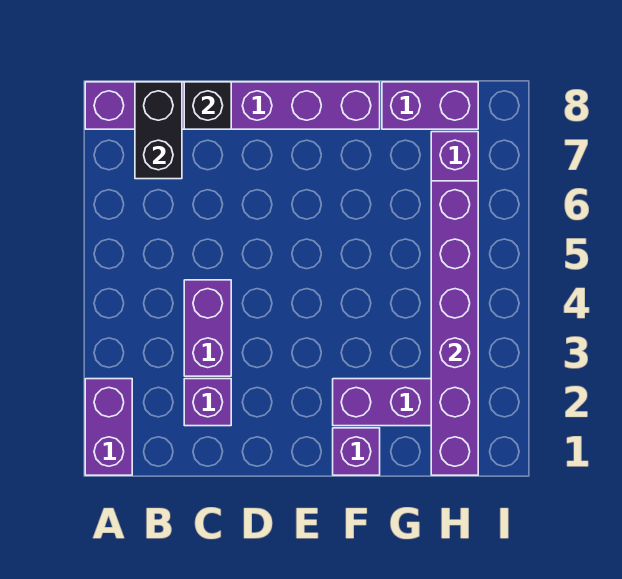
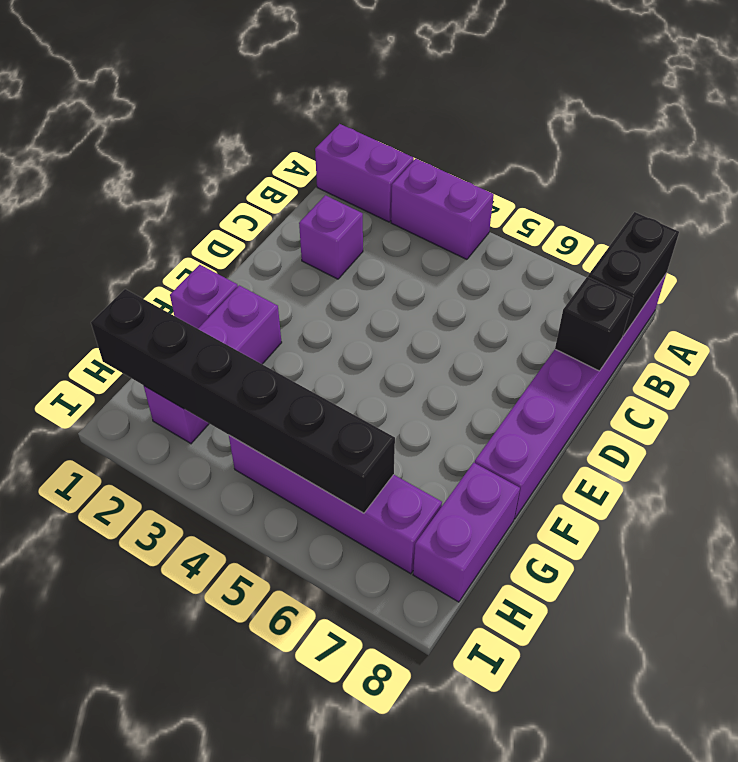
black brick B7:B8 level 2 -> black brick A8:B8 level 2
purple brick C3:C4 level 1 -> purple brick A3:A4 level 1
purple brick H1:H6 level 2 -> black brick H1:H6 level 2

